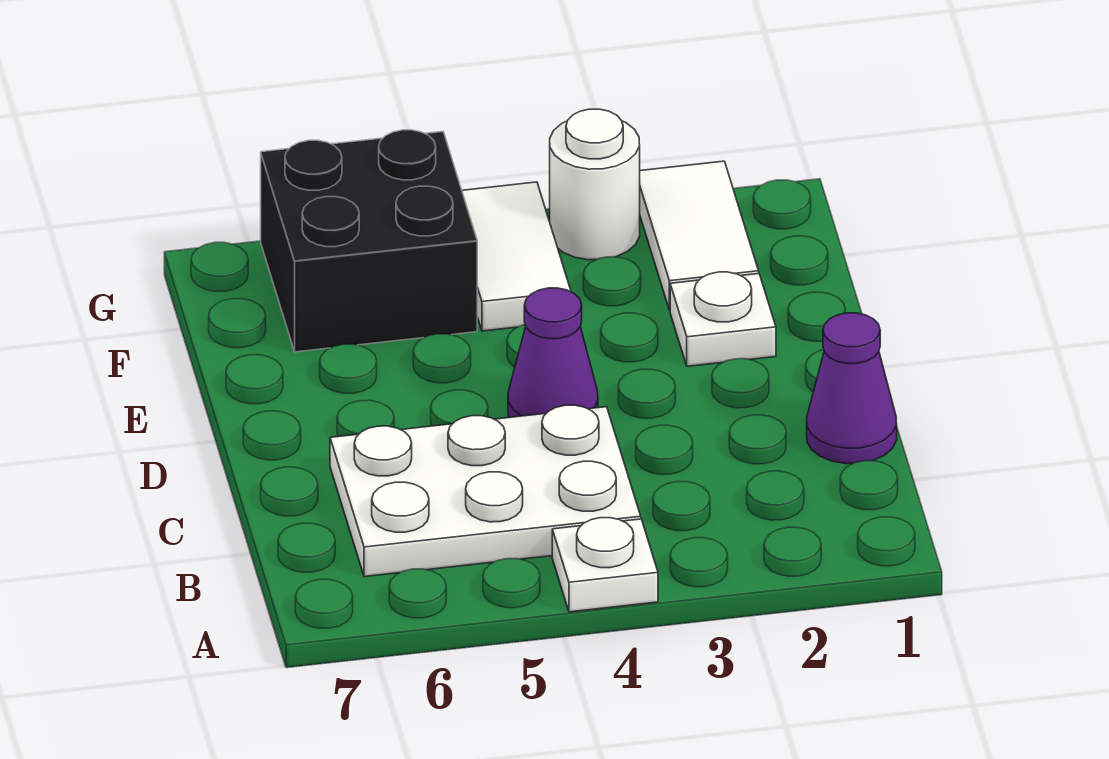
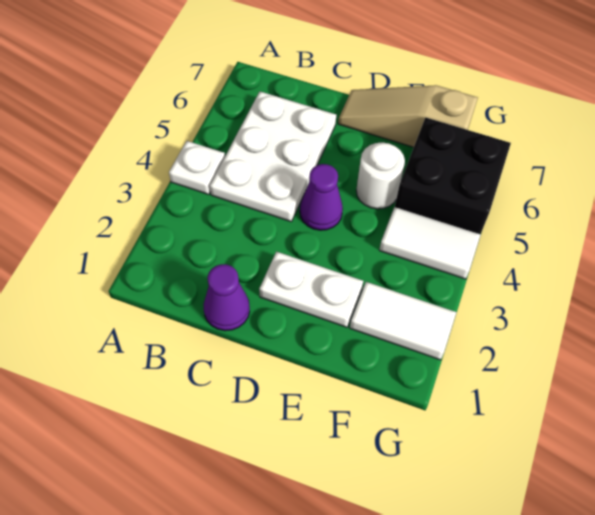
none -> tan slope D7:F7 level 1 top F
white plate E2 level 1 -> white plate D2:E2 level 1
white round brick G3 level 1 -> white round brick E5 level 1

